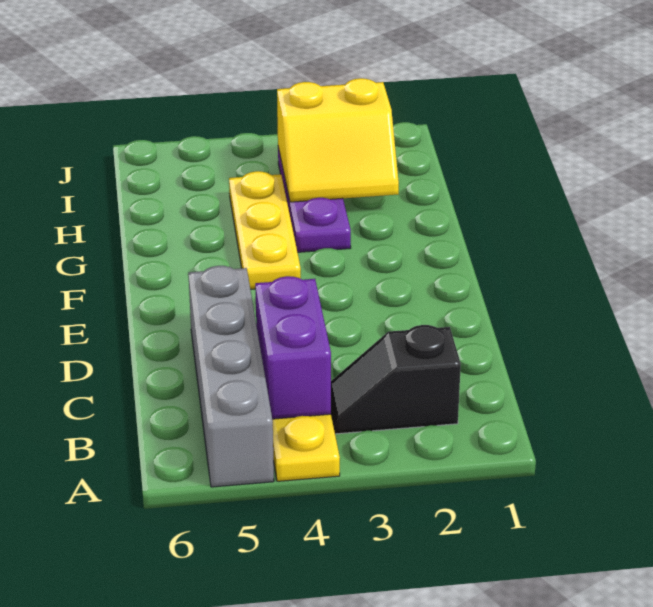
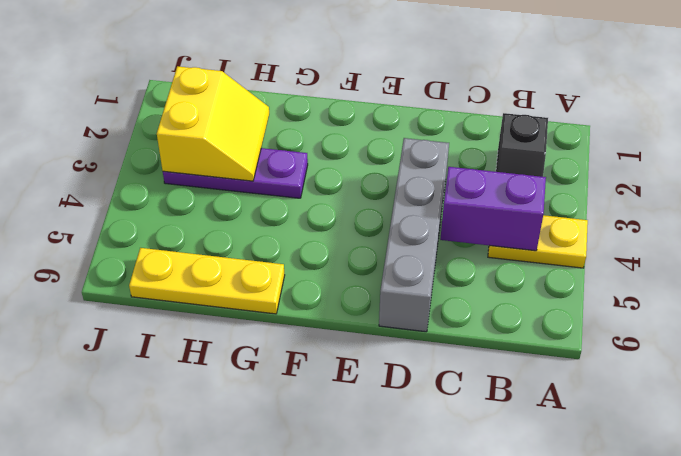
grey brick A5:D5 level 1 -> grey brick D3:D6 level 1
yellow plate F4:H4 level 1 -> yellow plate G6:I6 level 1

